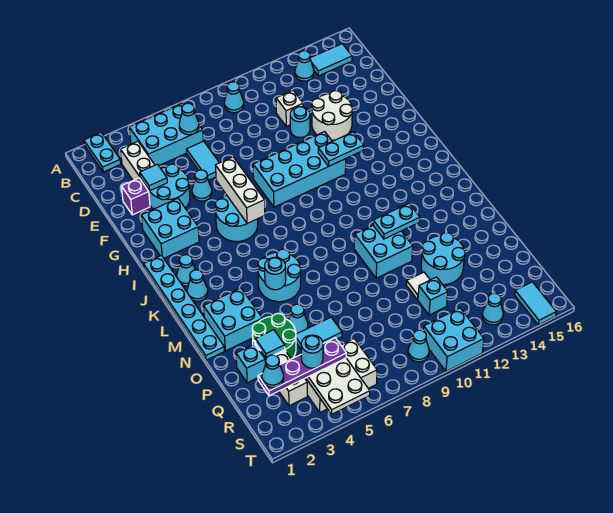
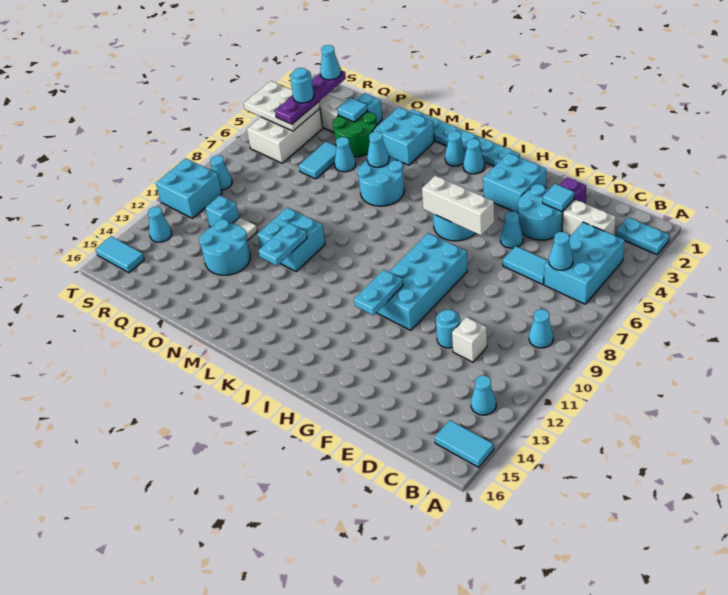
cyan tile B14:B15 level 1 -> cyan tile A15:B15 level 1
white round brick E12:F13 level 1 -> none
cyan round brick M5 level 2 -> cyan cone M5 level 2

